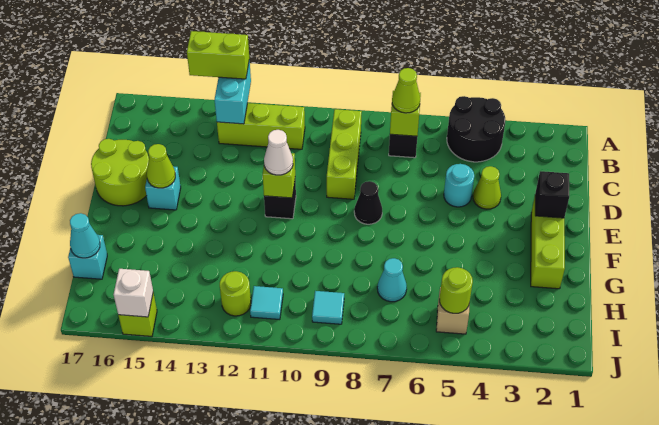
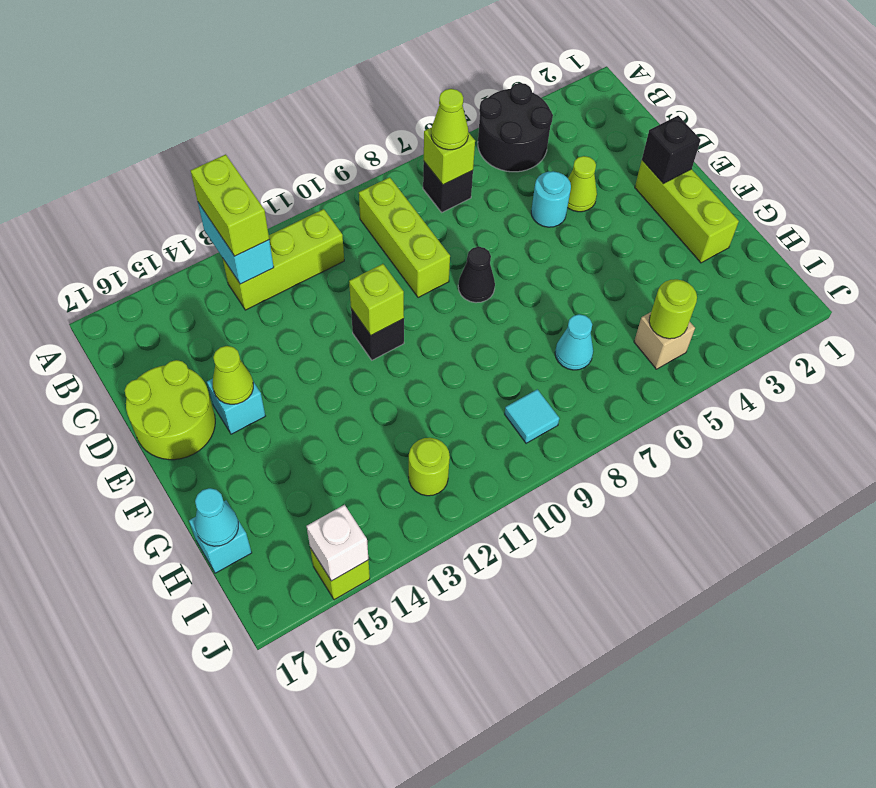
lime brick A13:A14 level 3 -> lime brick A13:B13 level 3
white cone E11 level 3 -> none
cyan tile I11 level 1 -> none

